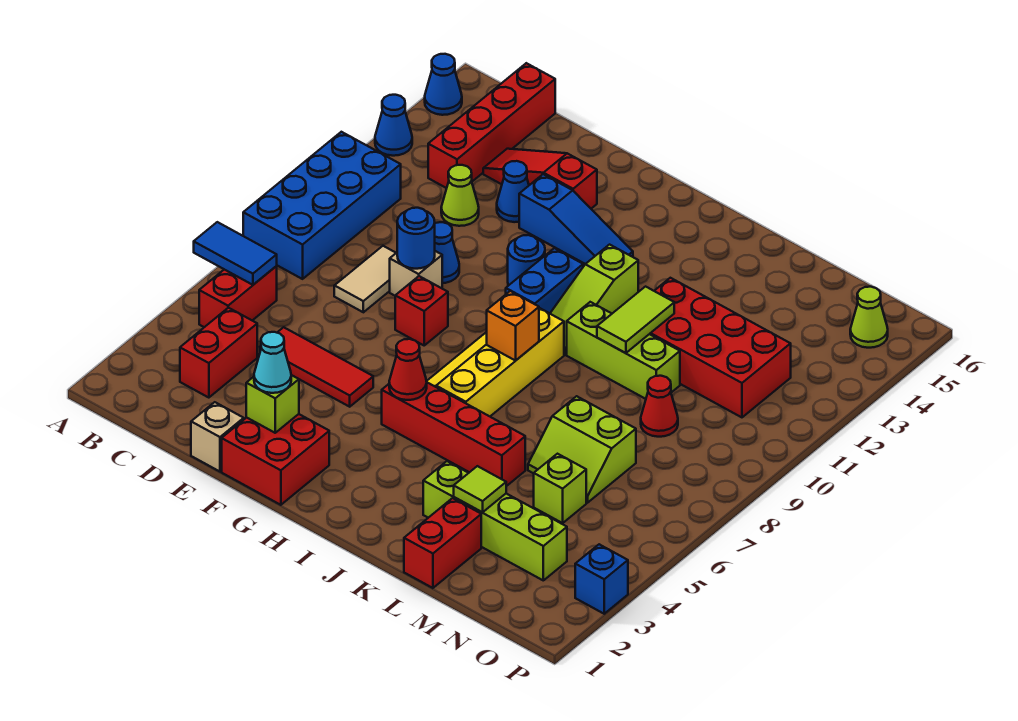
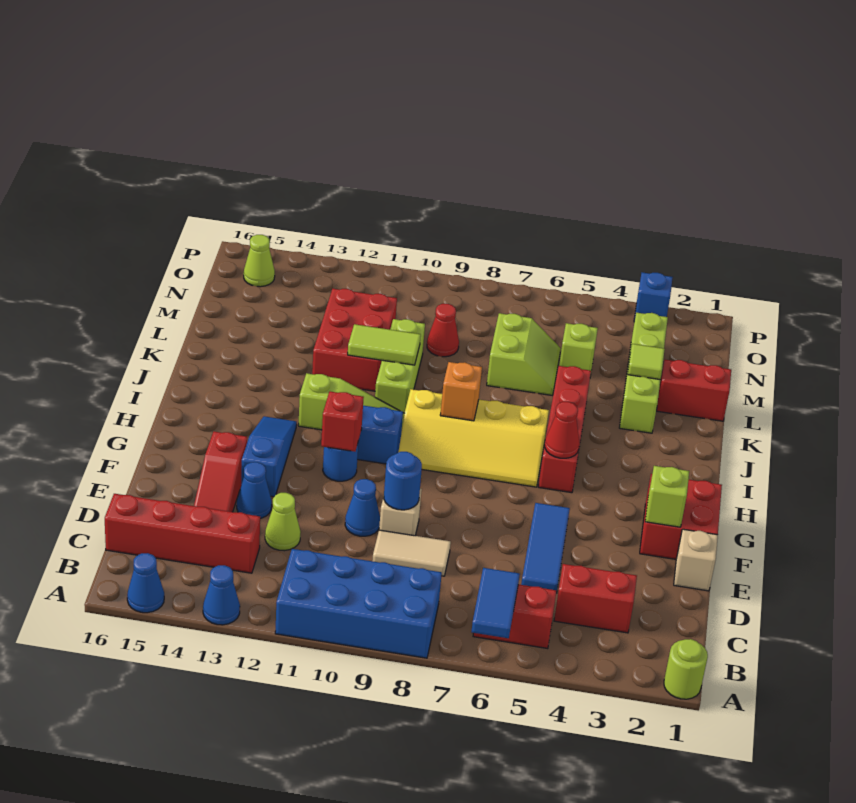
none -> lime round brick A1 level 1
red tile D5:F5 level 1 -> blue tile D5:F5 level 1
cyan cone F2 level 3 -> none
red brick F8 level 1 -> red brick G11 level 2
red brick K11:N12 level 1 -> red brick K11:M12 level 1

